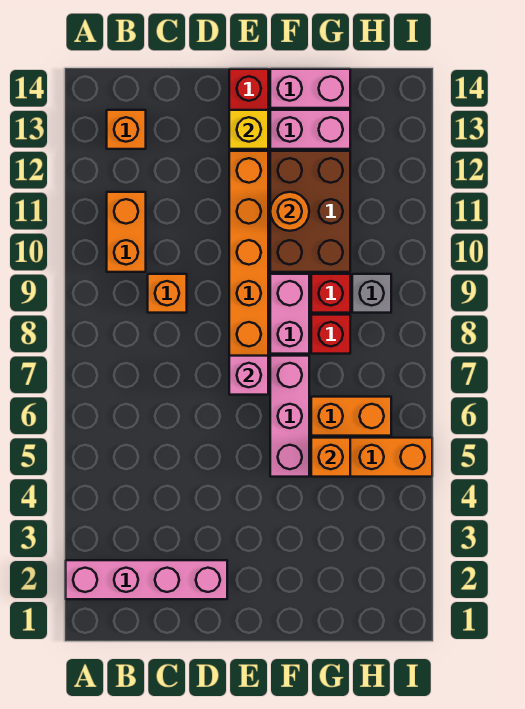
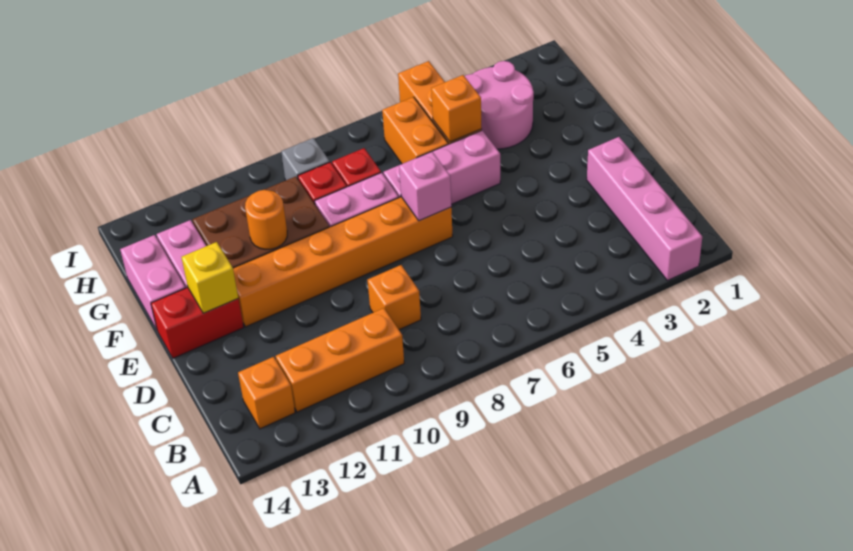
orange brick B10:B11 level 1 -> orange brick B10:B12 level 1
none -> pink round brick G3:H4 level 1

